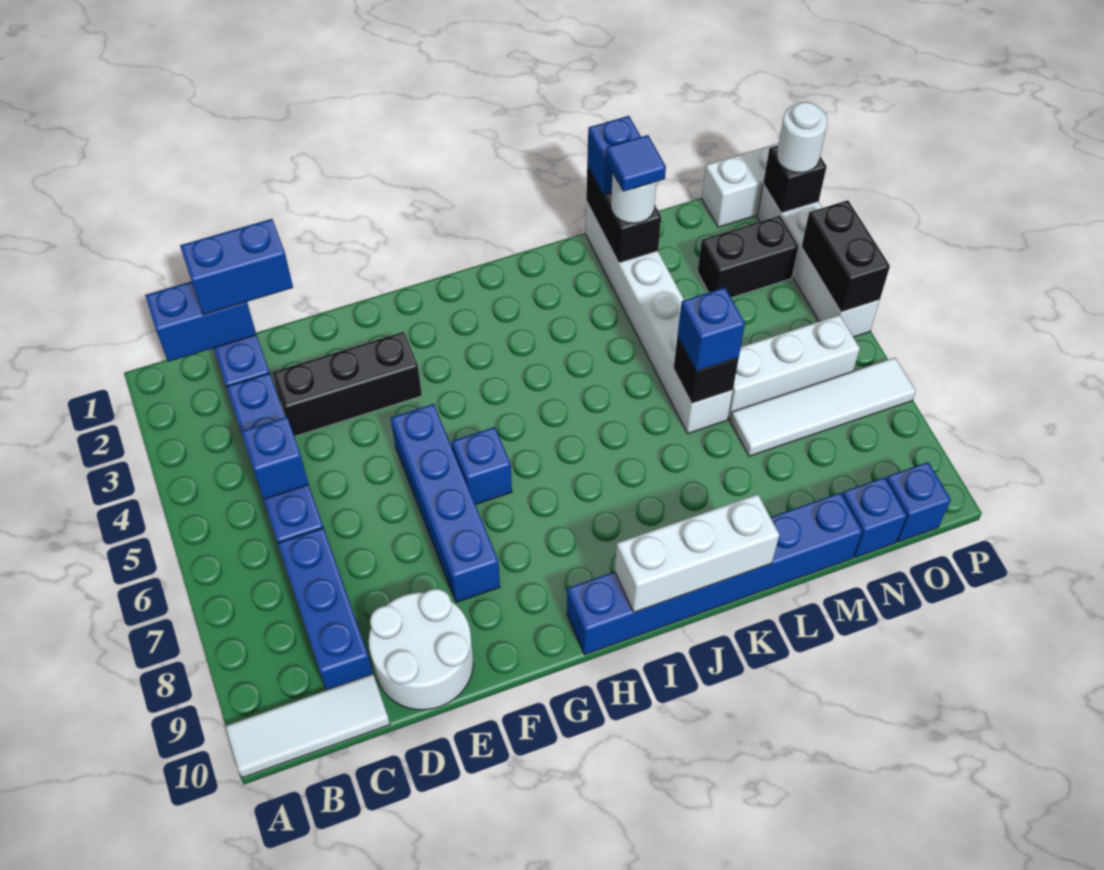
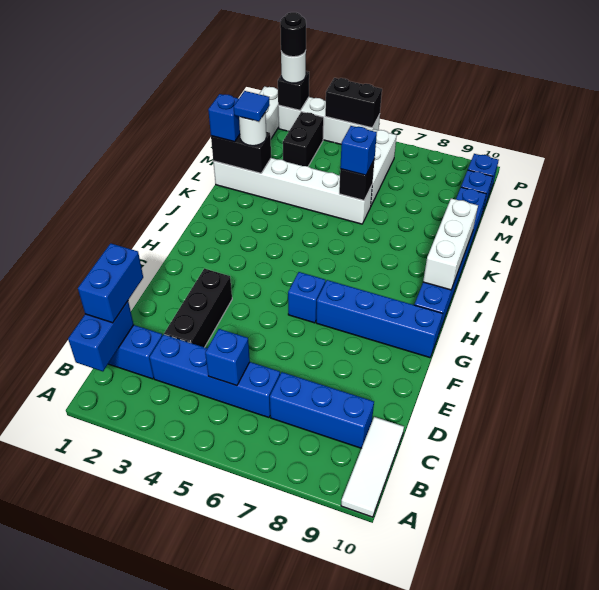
white round brick D9:E10 level 1 -> none
blue brick F5:F8 level 1 -> blue brick G7:G10 level 1
white tile M7:P7 level 1 -> none
none -> black round brick P2 level 4

